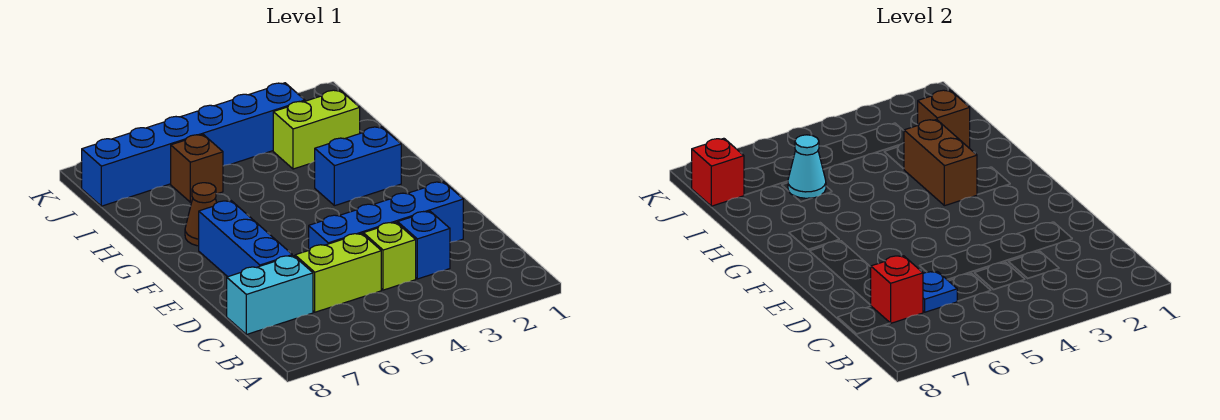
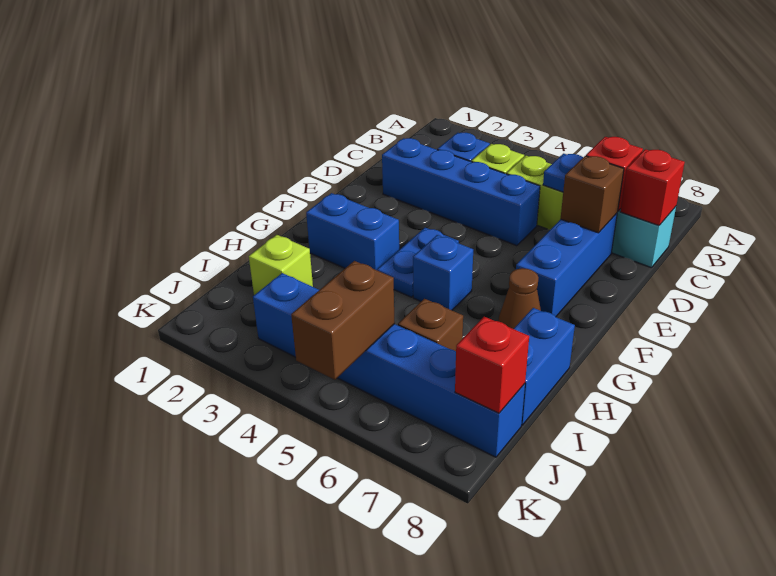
none -> red brick C8 level 2
none -> blue plate F4:G4 level 1
brown brick G3:H3 level 2 -> brown brick J5:K5 level 2
none -> blue brick G5 level 1
none -> blue brick H8:I8 level 1
lime brick I2:I3 level 1 -> lime brick I2 level 1
brown brick I2 level 2 -> brown brick D7 level 2
cyan cone I6 level 2 -> none

